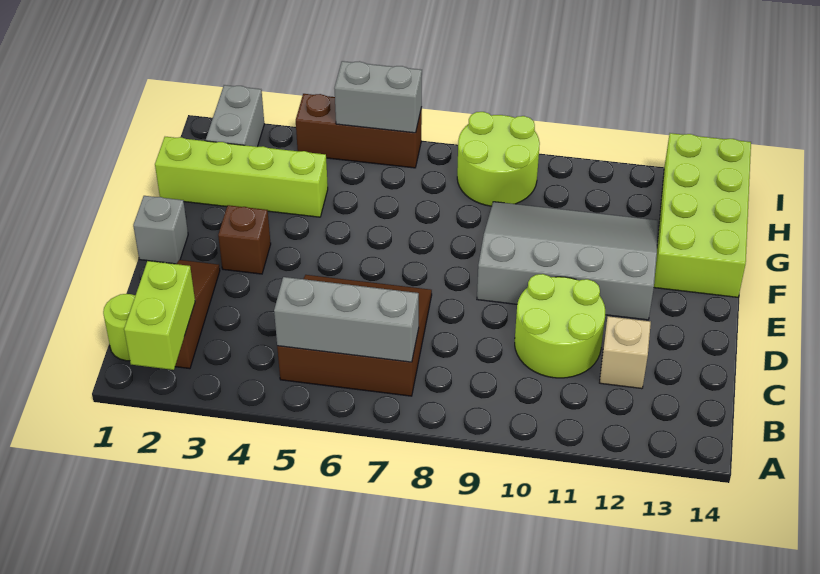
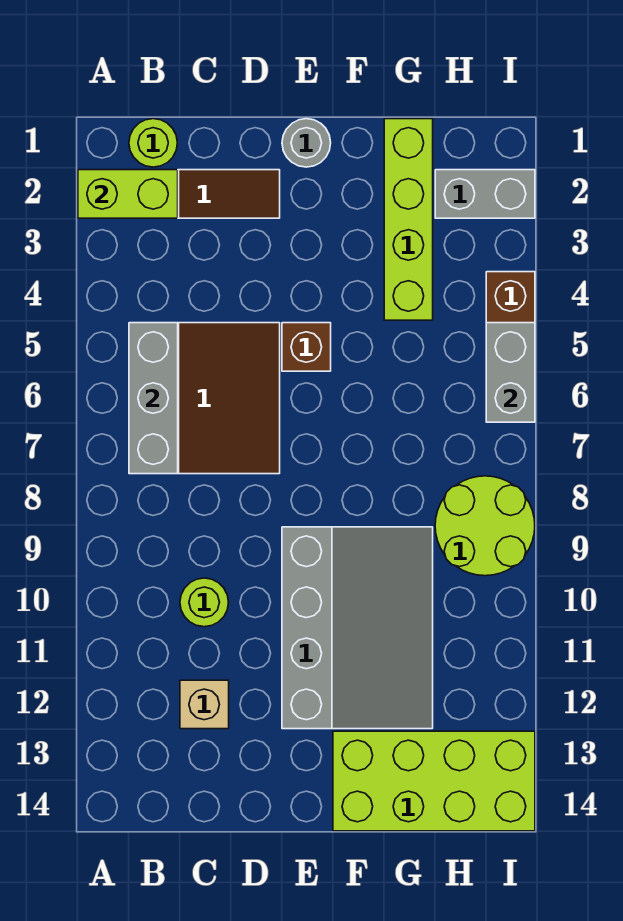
lime round brick C10:D11 level 1 -> lime round brick C10 level 1
grey brick E1 level 1 -> grey round brick E1 level 1
brown brick E3 level 1 -> brown brick E5 level 1

